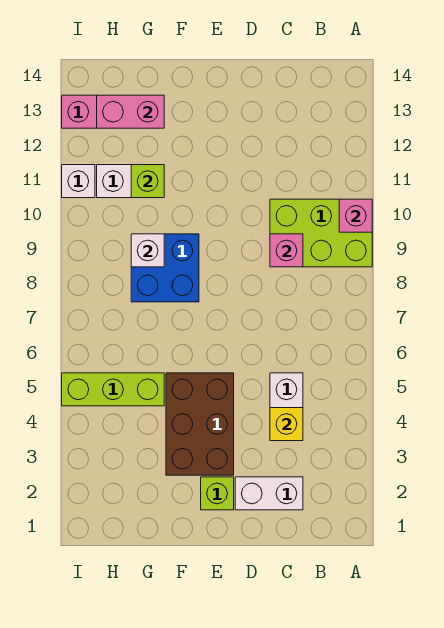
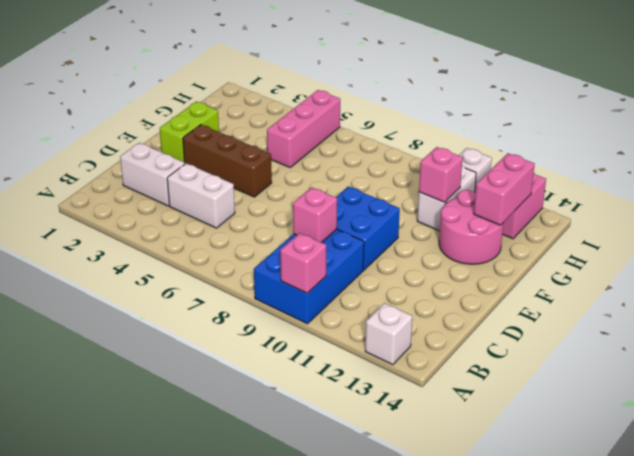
lime brick A9:C10 level 1 -> blue brick A9:C10 level 1
white brick C2:D2 level 1 -> white brick C2:C3 level 1
yellow brick C4 level 2 -> none
lime brick E2 level 1 -> lime brick E2:F2 level 1
brown brick E3:F5 level 1 -> brown brick E3:E5 level 1
blue brick F8:G9 level 1 -> blue brick D9:E10 level 1
none -> pink round brick F12:G13 level 1
lime brick G5:I5 level 1 -> pink brick G5:I5 level 1
white brick G9 level 2 -> white brick A13 level 1
lime brick G11 level 2 -> pink brick G11 level 2

